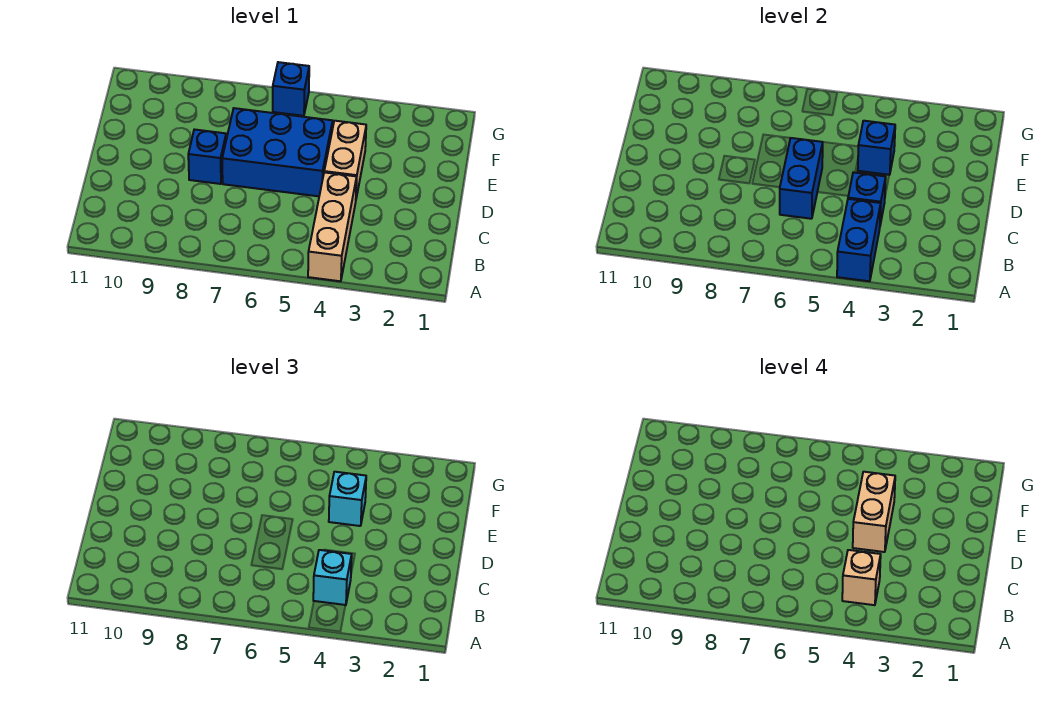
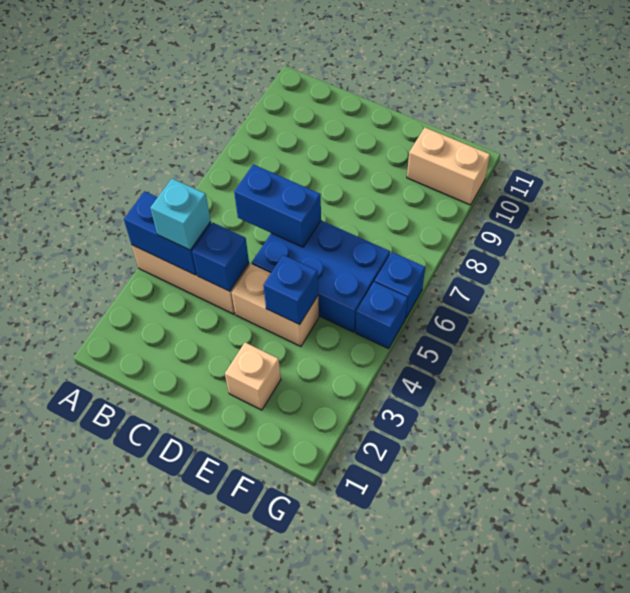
tan brick B4 level 4 -> tan brick E2 level 1
tan brick D4:E4 level 4 -> tan brick F10:G10 level 1
blue brick D5:E7 level 1 -> blue brick D5:F6 level 1
blue brick D8 level 1 -> blue brick G5 level 1
cyan brick E4 level 3 -> none

